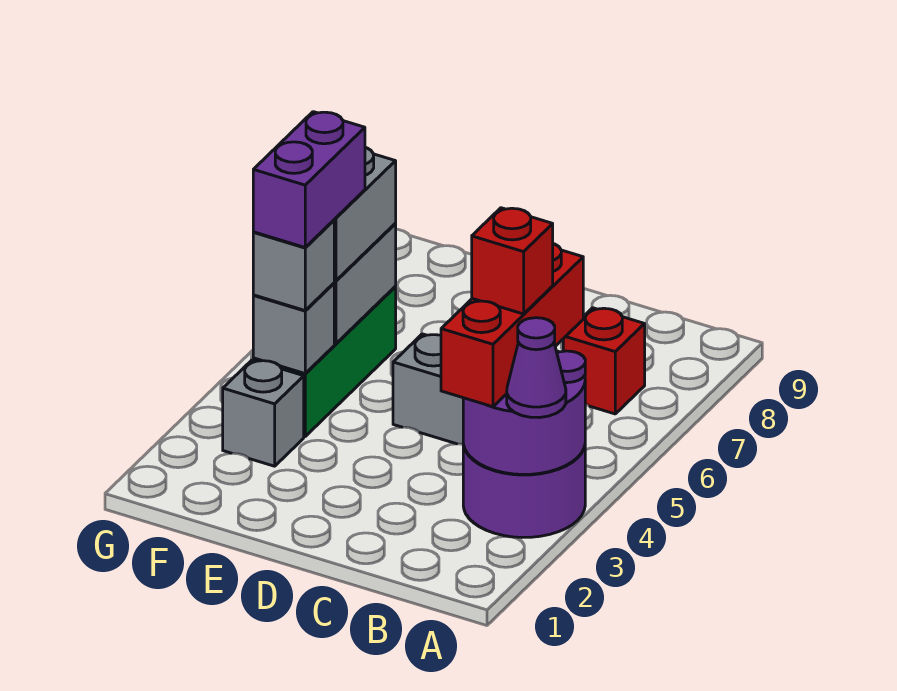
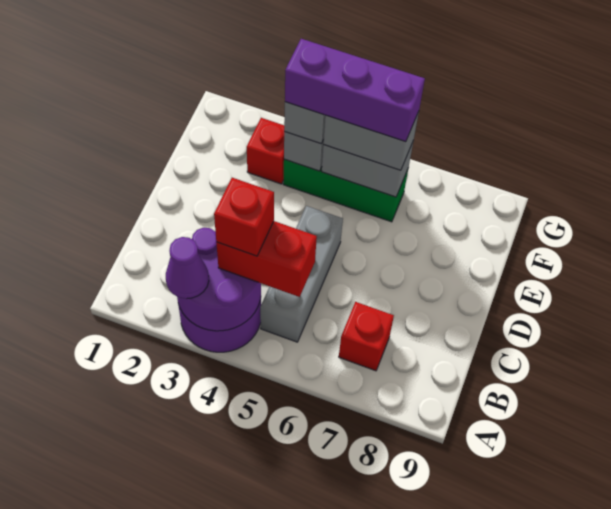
red brick B3:B5 level 3 -> red brick B4:B5 level 3
grey brick F3 level 1 -> red brick F3 level 1
purple brick F4:F5 level 4 -> purple brick F4:F6 level 4

